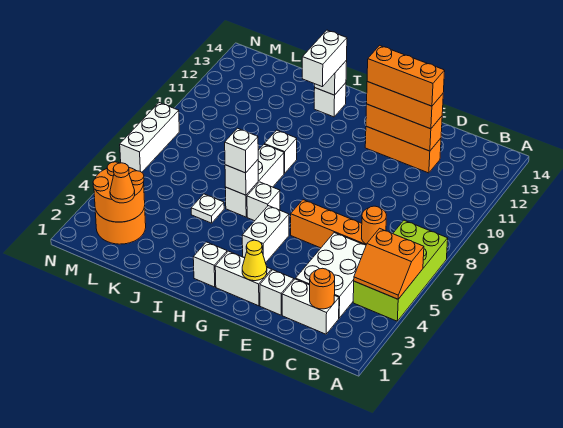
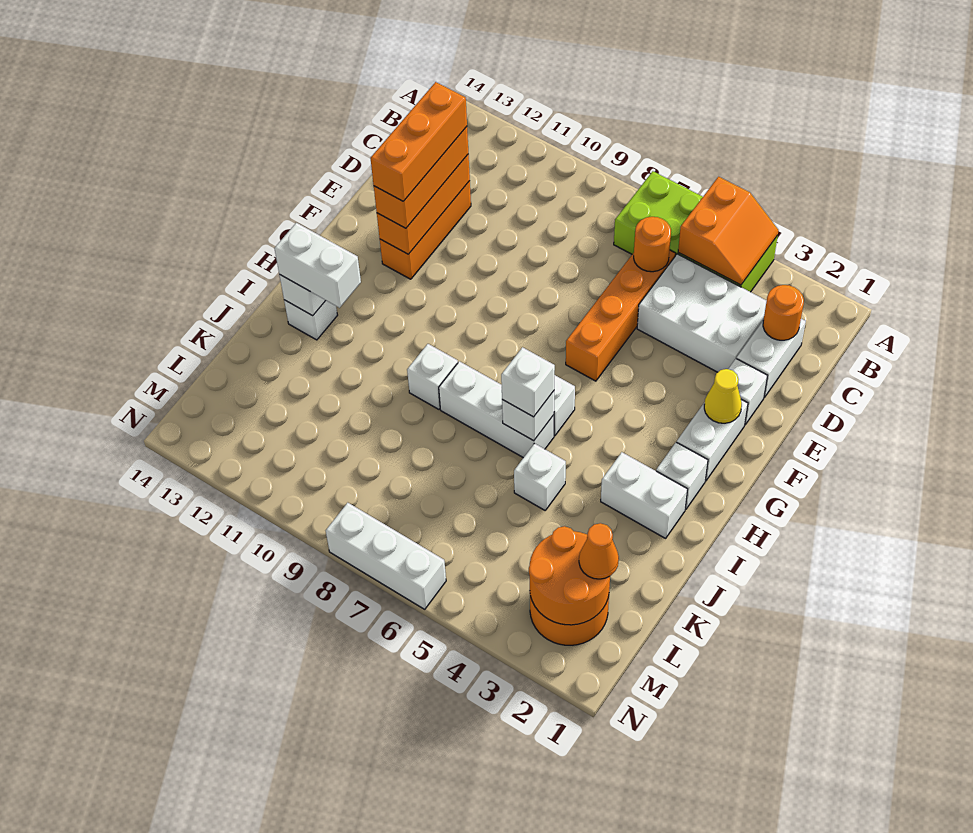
white brick G4:G5 level 1 -> white brick I2:I3 level 1
white plate J5 level 1 -> white brick J5 level 1

